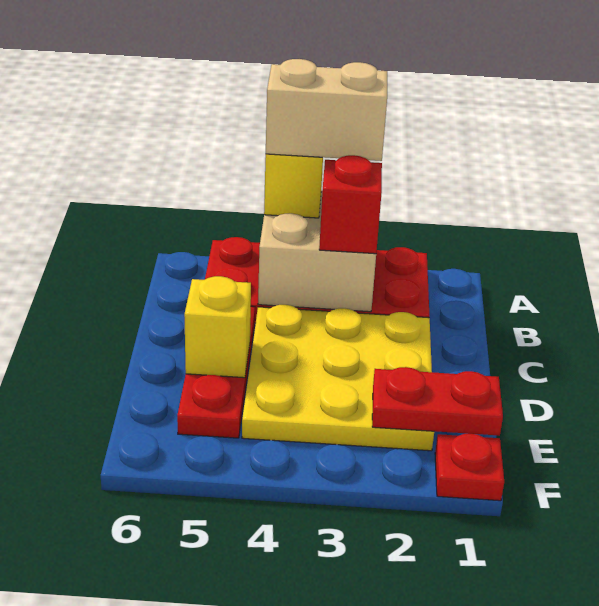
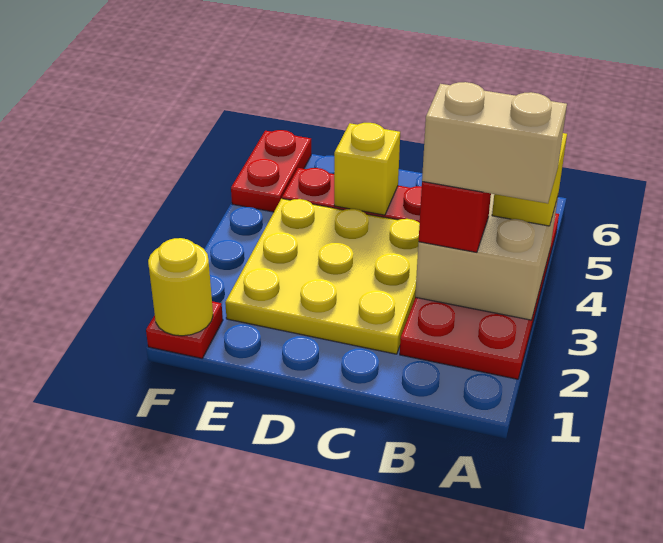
tan brick A3:A4 level 4 -> tan brick A3:B3 level 4
red plate E1:E2 level 2 -> red plate F5:F6 level 1
none -> yellow round brick F1 level 2

